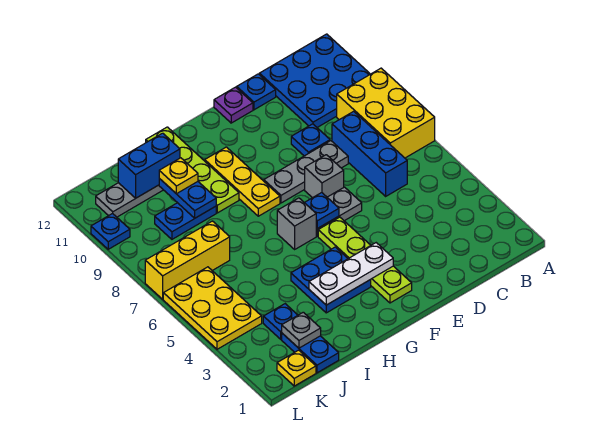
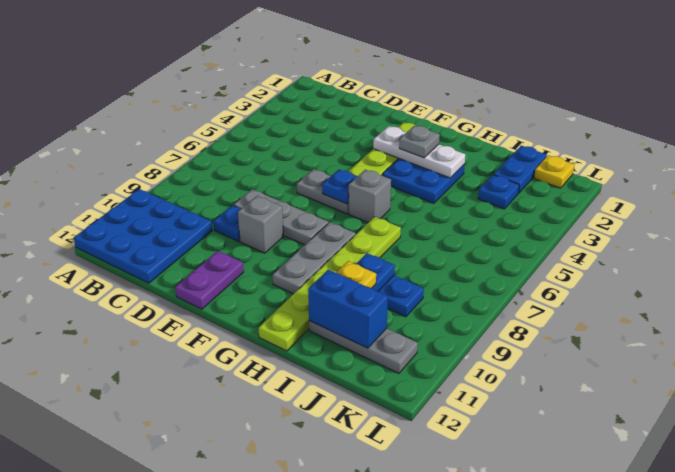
yellow brick A7:B9 level 1 -> none
blue brick C6:C8 level 1 -> none
blue plate D12 level 1 -> none
grey brick E7 level 1 -> grey brick E9 level 1
purple plate E12 level 1 -> purple plate E11:E12 level 1
yellow plate G8:G10 level 1 -> grey plate G8:G10 level 1
lime plate H9:H12 level 1 -> lime plate H7:H12 level 1
grey plate J2 level 2 -> grey plate G3 level 3
yellow brick J7:L7 level 1 -> none
yellow plate K4:L6 level 1 -> none
blue plate L10 level 1 -> none

